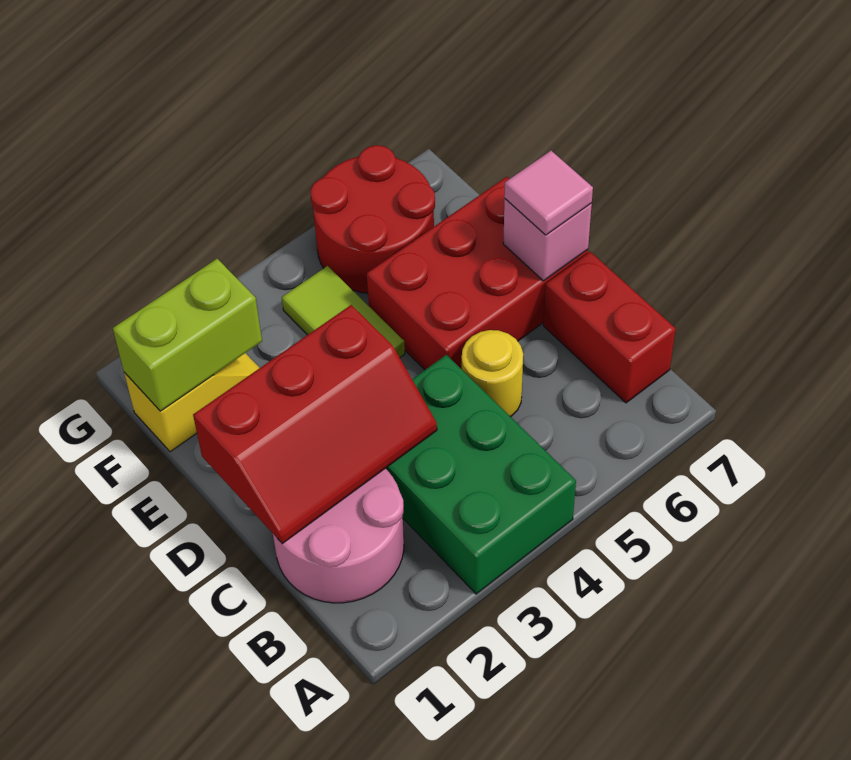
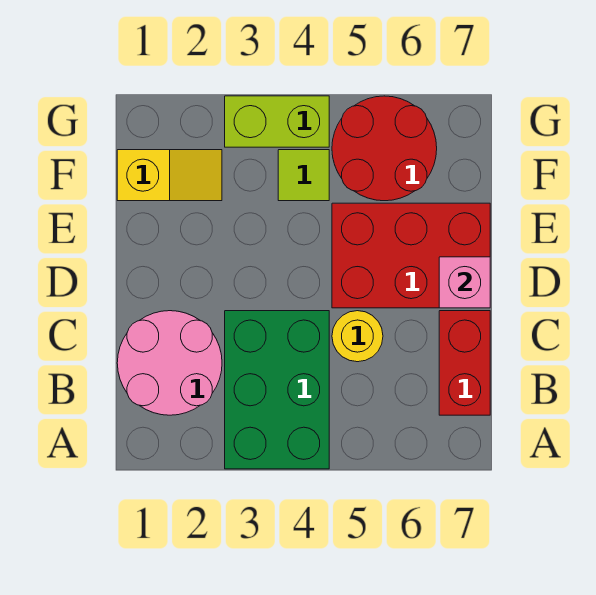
red slope C1:D3 level 2 top D -> none
pink tile D7 level 3 -> none
lime tile E4:F4 level 1 -> lime tile F4 level 1
lime brick F1:F2 level 2 -> lime brick G3:G4 level 1

